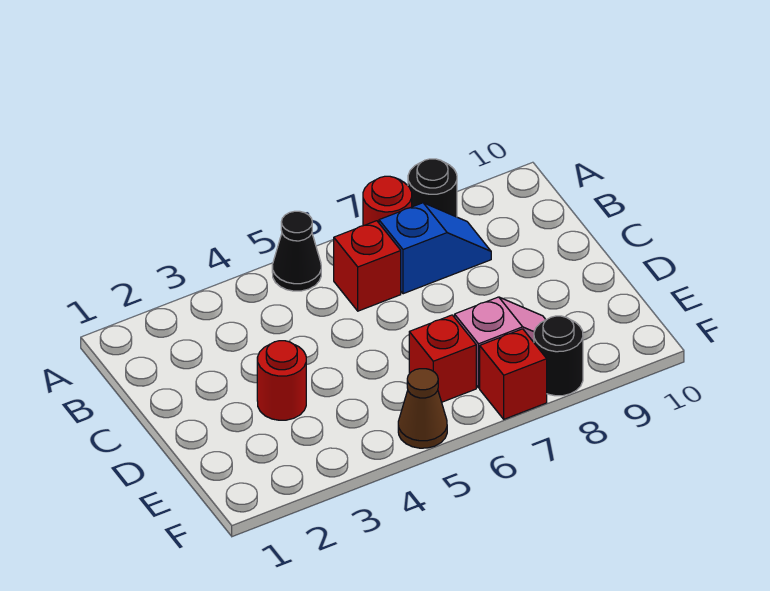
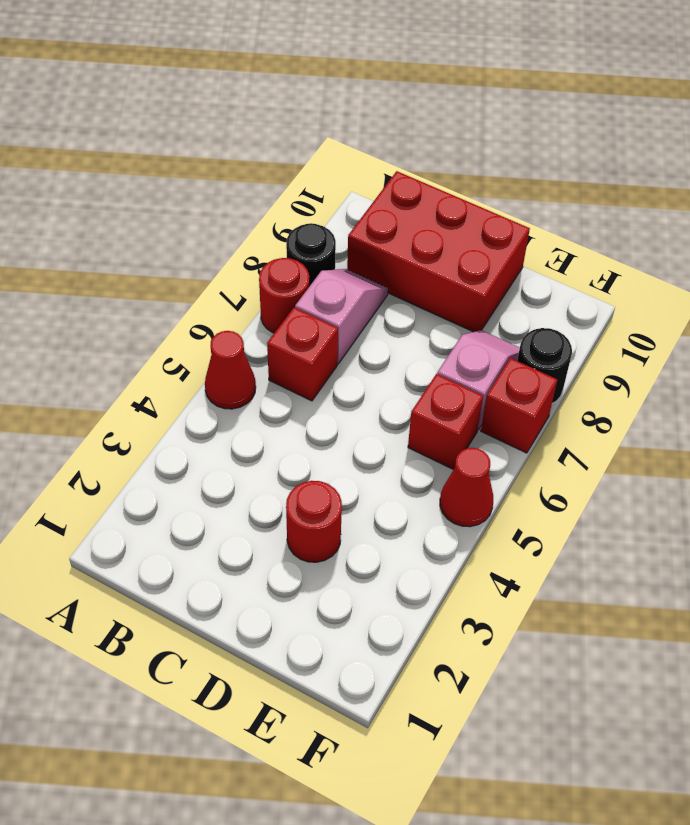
black cone A5 level 1 -> red cone A5 level 1
blue slope B7:B8 level 1 top 7 -> pink slope B7:B8 level 1 top 7
none -> red brick B9:D10 level 1
brown cone F5 level 1 -> red cone F5 level 1

